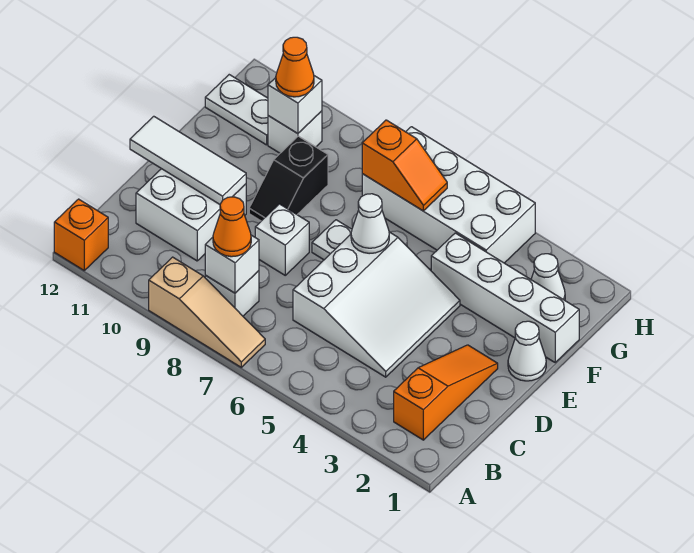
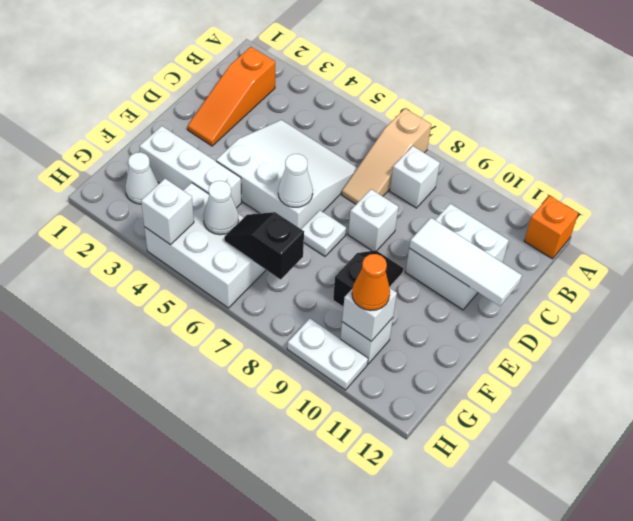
tan slope A7:A9 level 1 top 9 -> tan slope A7:C7 level 1 top A
white brick B8 level 2 -> white brick H4 level 2
orange cone B8 level 3 -> none
white slope C4:E6 level 1 top 6 -> white slope C4:E6 level 1 top E
white cone E1 level 1 -> white cone G5 level 2
white brick F1:F4 level 1 -> white brick F2:F4 level 1
white brick G4:H7 level 1 -> white brick G4:H6 level 1
orange slope G6:G7 level 2 top 7 -> black slope G6:G7 level 2 top 7
white plate G11:G12 level 1 -> white plate H9:H10 level 1

